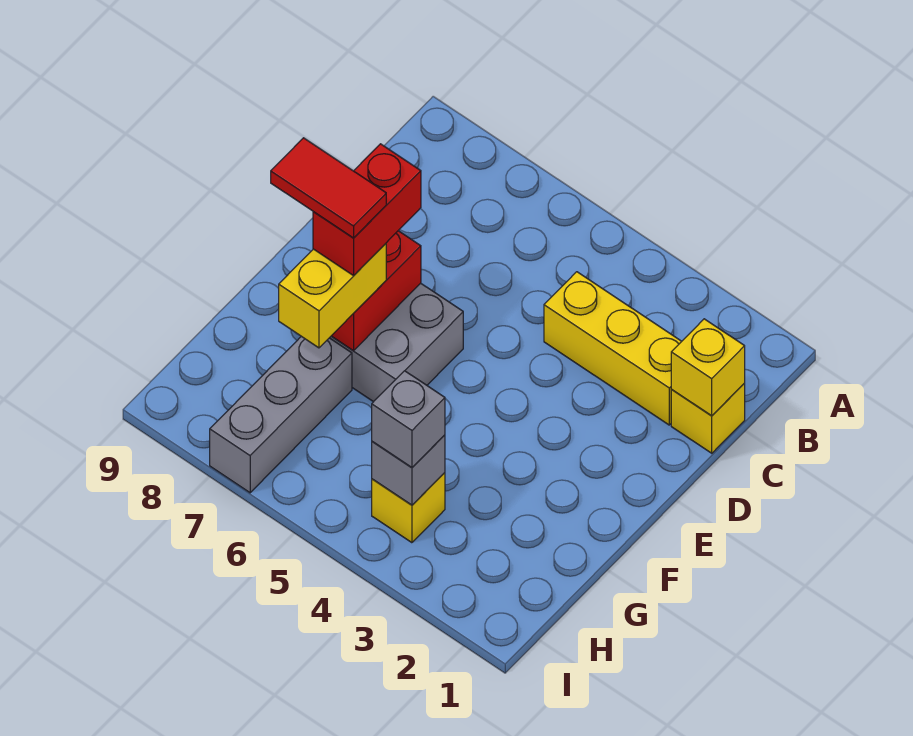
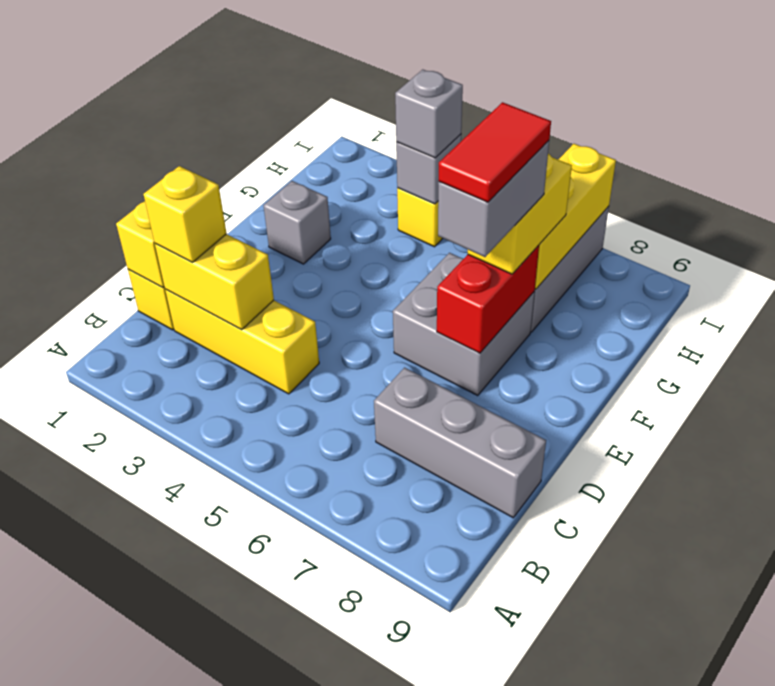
none -> yellow brick C2:C3 level 2
none -> yellow brick C2 level 3
none -> grey brick C7:C9 level 1
red brick E7:F7 level 4 -> grey brick E7:F7 level 4
none -> grey brick F2 level 1
red tile F7:F8 level 5 -> red tile E7:F7 level 5
none -> yellow brick G7:I7 level 2

